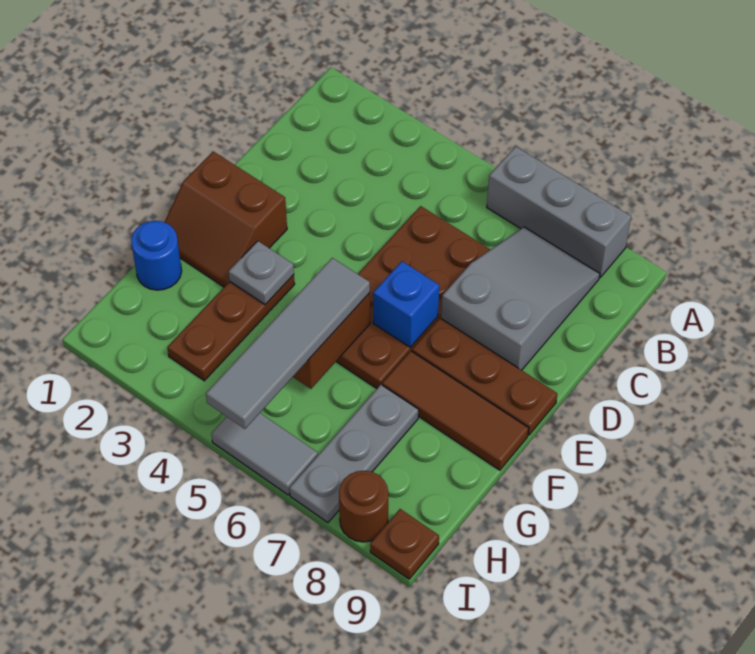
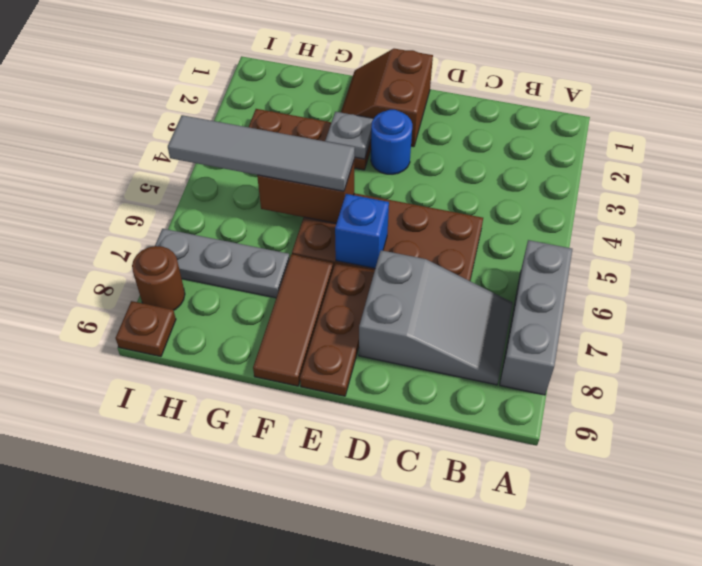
blue round brick G1 level 1 -> blue round brick E3 level 1
grey tile I5:I6 level 1 -> none

